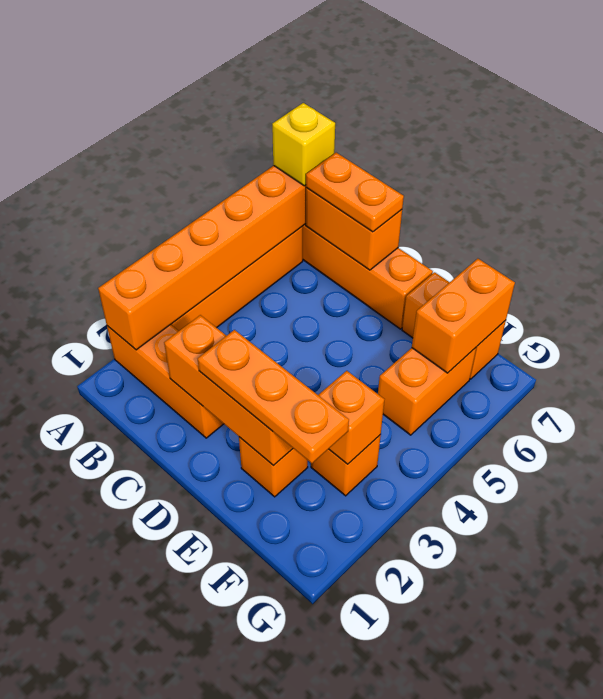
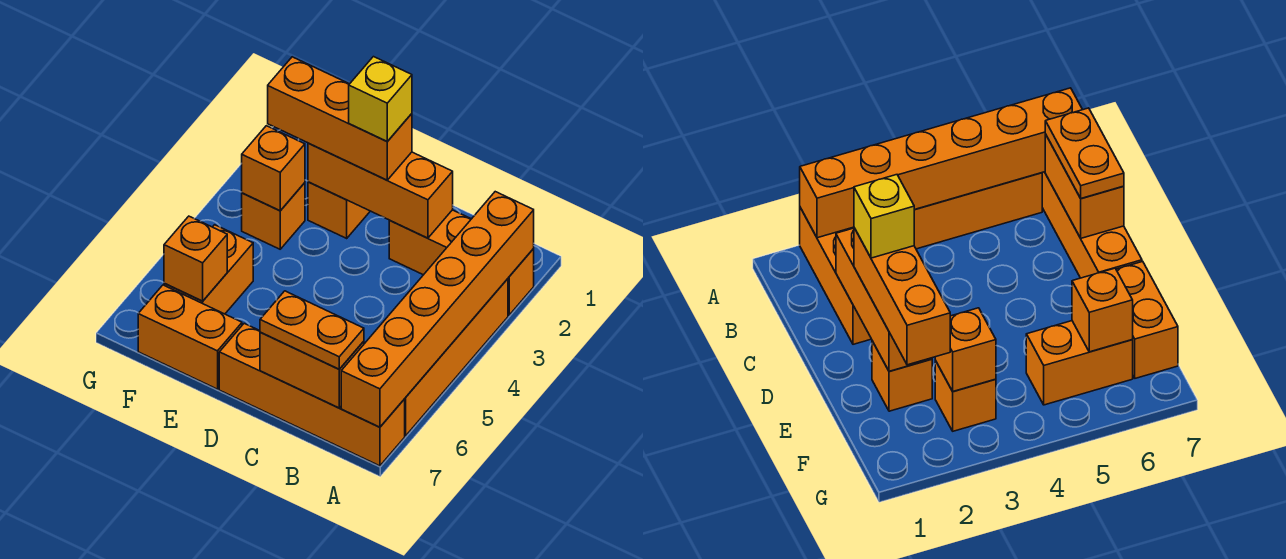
yellow brick A7 level 3 -> yellow brick D2 level 4
orange plate D2:F2 level 3 -> orange brick D2:F2 level 3
orange brick F6:F7 level 2 -> orange brick F6 level 2

